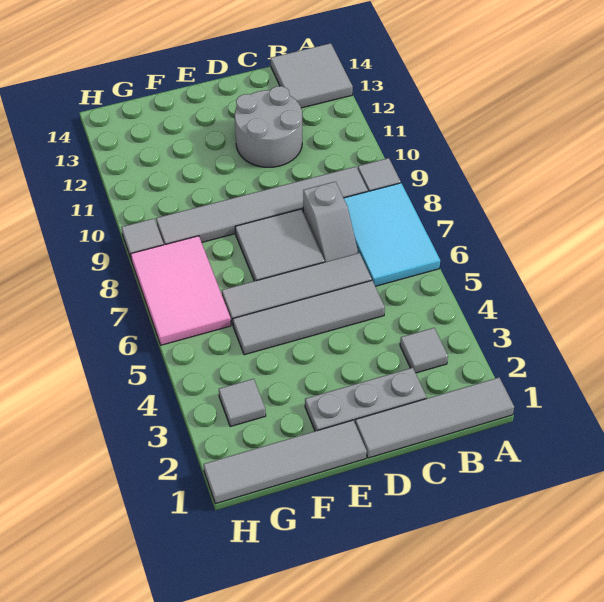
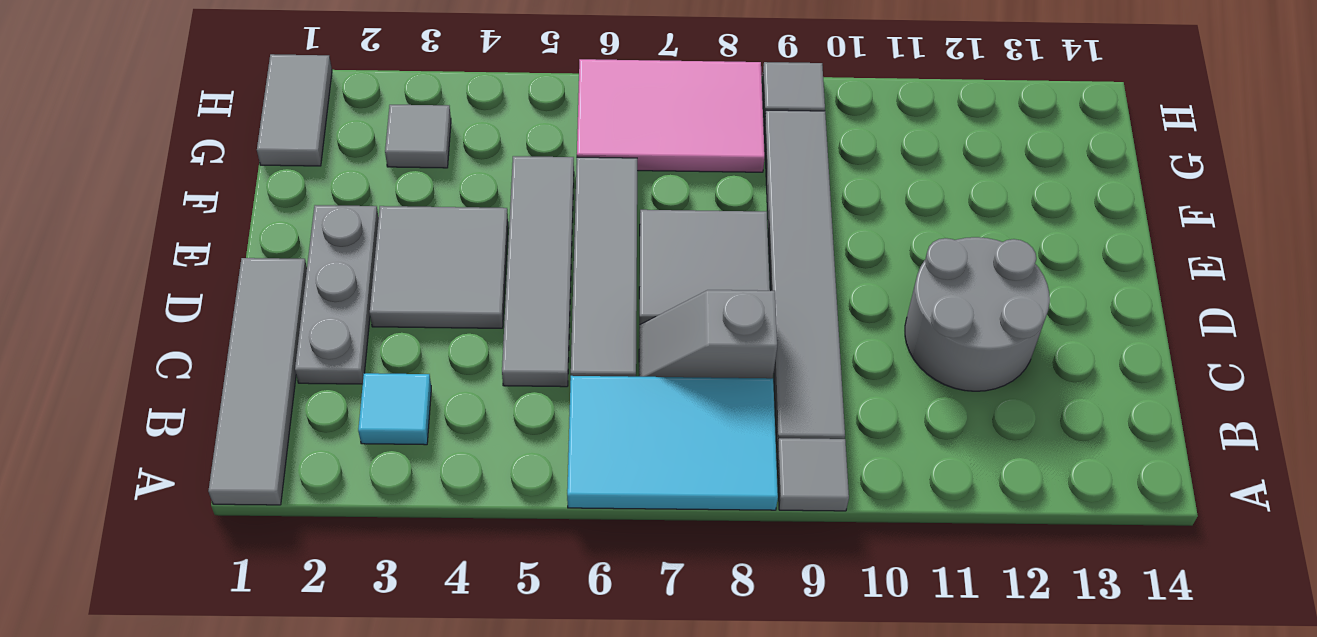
grey tile A13:B14 level 1 -> grey tile D3:E4 level 1
grey tile B3 level 1 -> cyan tile B3 level 1
grey tile E1:H1 level 1 -> grey tile G1:H1 level 1

